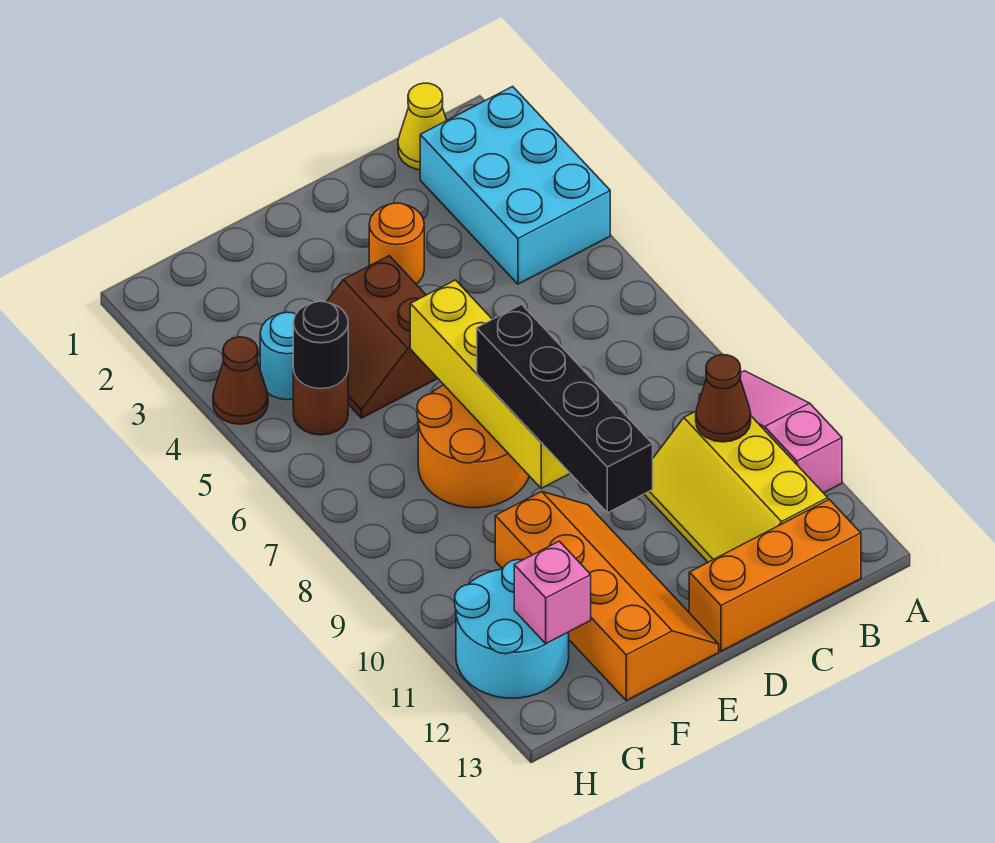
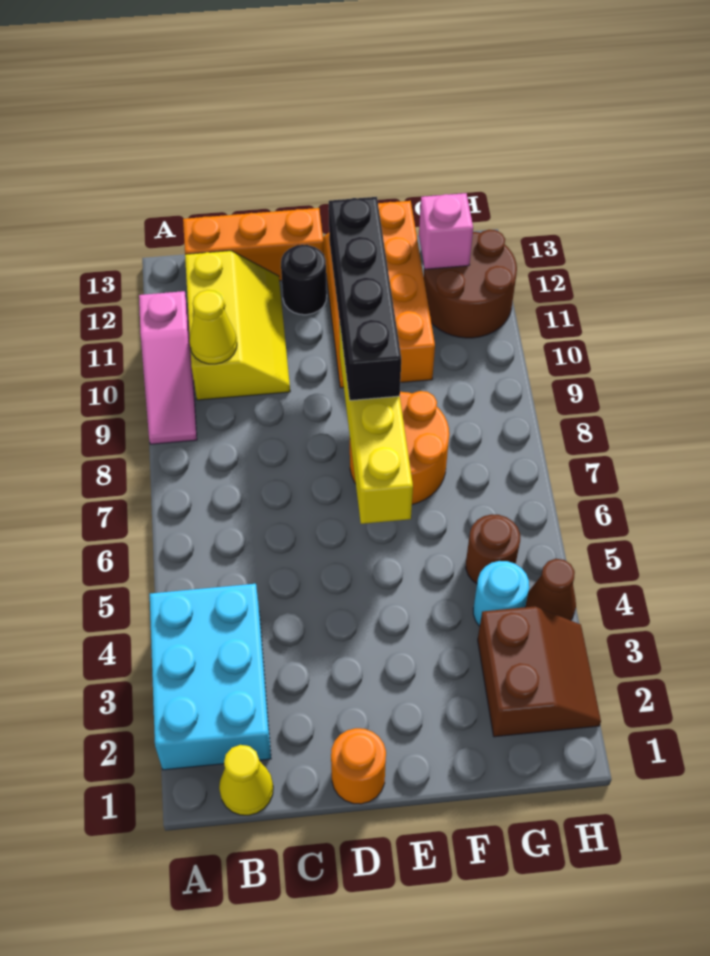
brown cone B10 level 2 -> yellow cone B10 level 2
orange round brick D3 level 1 -> orange round brick D1 level 1
brown slope E4:F5 level 1 top E -> brown slope G2:H3 level 1 top G
black round brick G5 level 2 -> black round brick D12 level 1
cyan round brick G11:H12 level 1 -> brown round brick G11:H12 level 1

